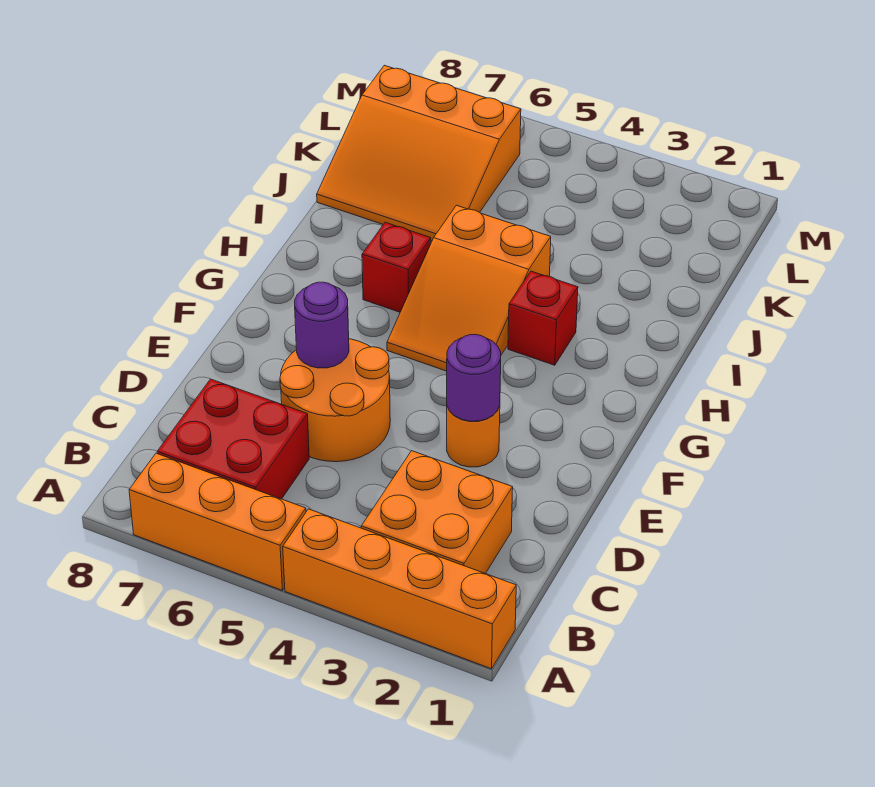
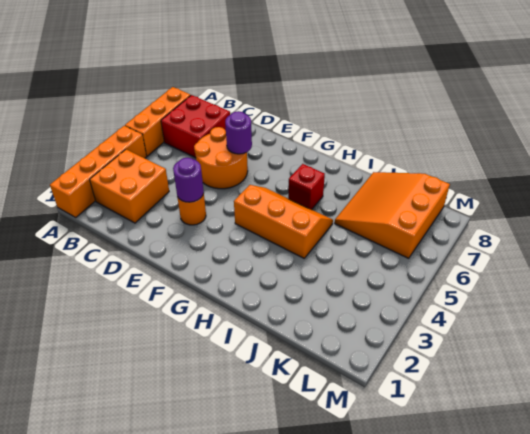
orange slope G4:I5 level 1 top I -> orange slope G4:I5 level 1 top 4
red brick H3 level 1 -> none

